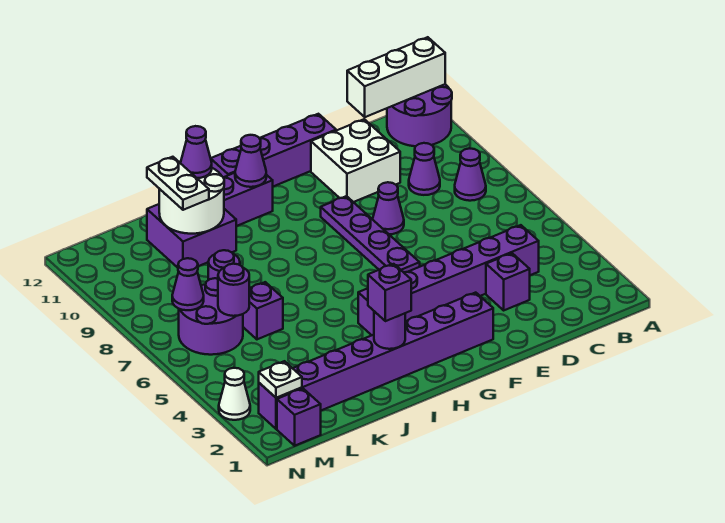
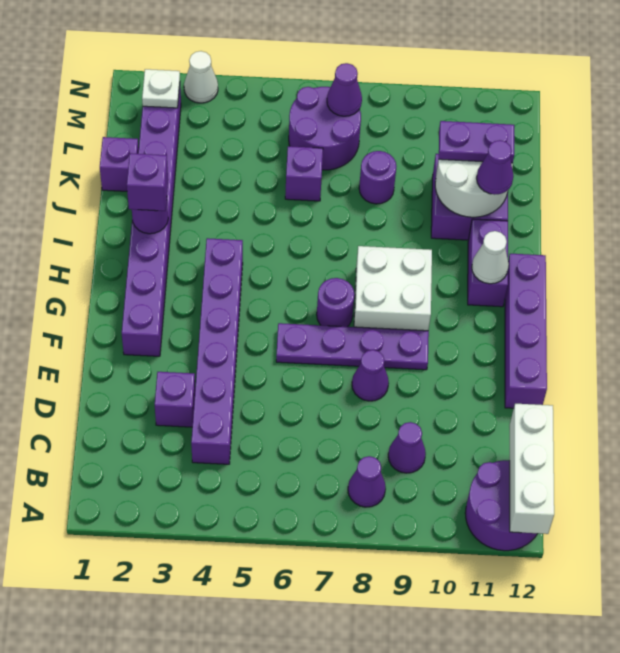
white brick D10:E11 level 1 -> white brick G8:H9 level 1
purple cone H11 level 2 -> white cone H11 level 2
white plate K10:K11 level 3 -> purple plate K10:K11 level 3
purple round brick L6 level 2 -> purple round brick G7 level 1
purple brick M1 level 1 -> purple brick K1 level 1

